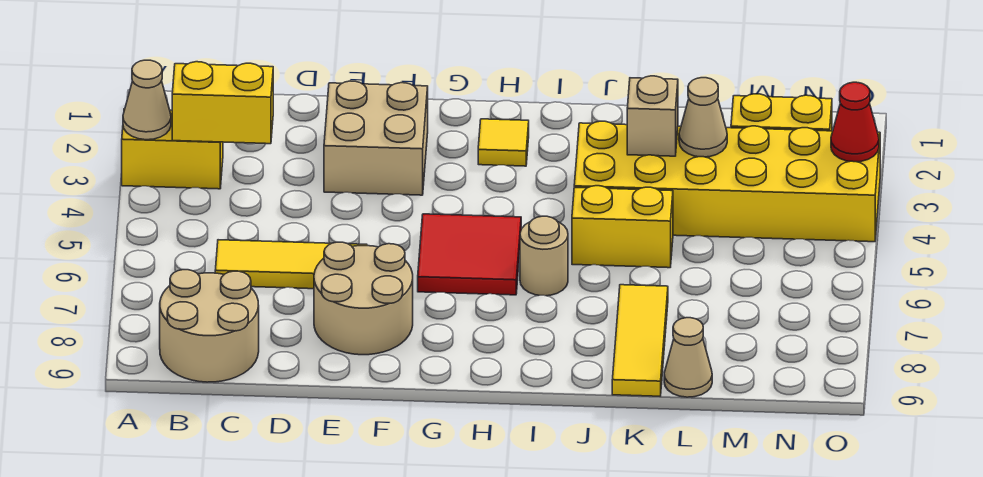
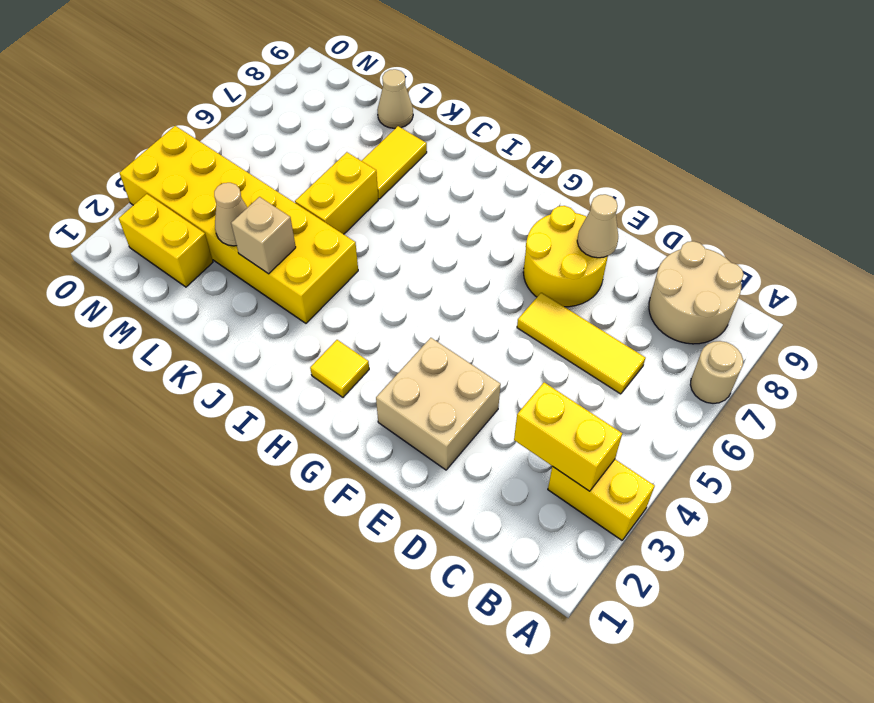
tan cone A3 level 2 -> tan cone E8 level 2
tan round brick E7:F8 level 1 -> yellow round brick E7:F8 level 1
red tile G5:H6 level 1 -> none
tan round brick I6 level 1 -> tan round brick A7 level 1
yellow brick J5:K5 level 1 -> yellow brick K5:K6 level 1
yellow tile K7:K9 level 1 -> yellow tile K7:K8 level 1
red cone O3 level 2 -> none

